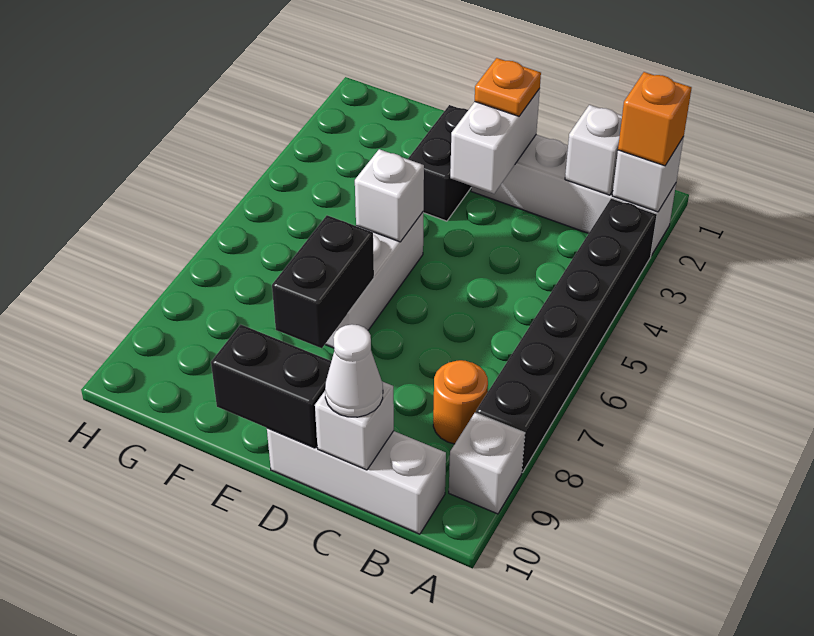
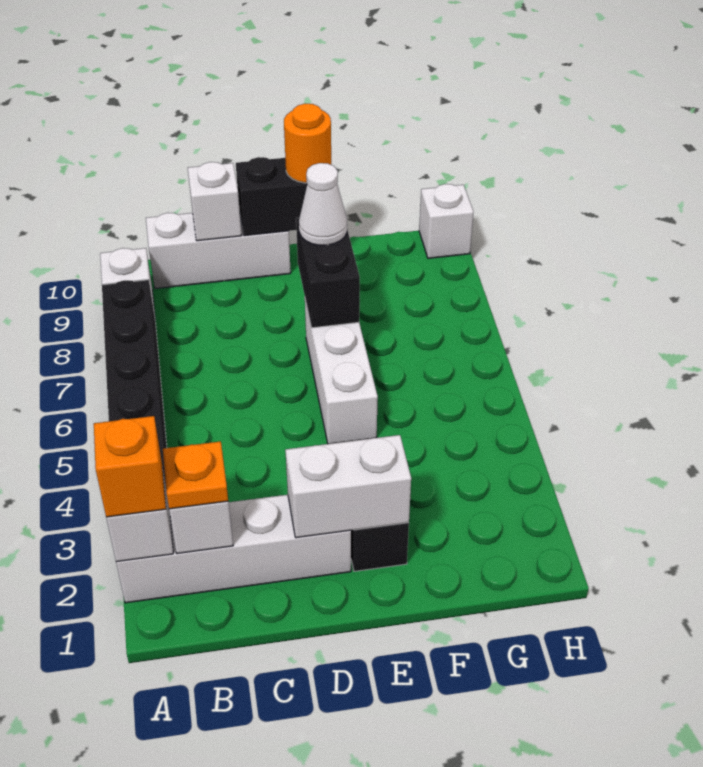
orange round brick B8 level 1 -> orange round brick E10 level 3
white cone C10 level 3 -> white cone E8 level 3
white brick D2:D3 level 2 -> white brick D2:E2 level 2
orange plate D2 level 3 -> orange plate B2 level 3
white brick E5 level 2 -> white brick H10 level 1

